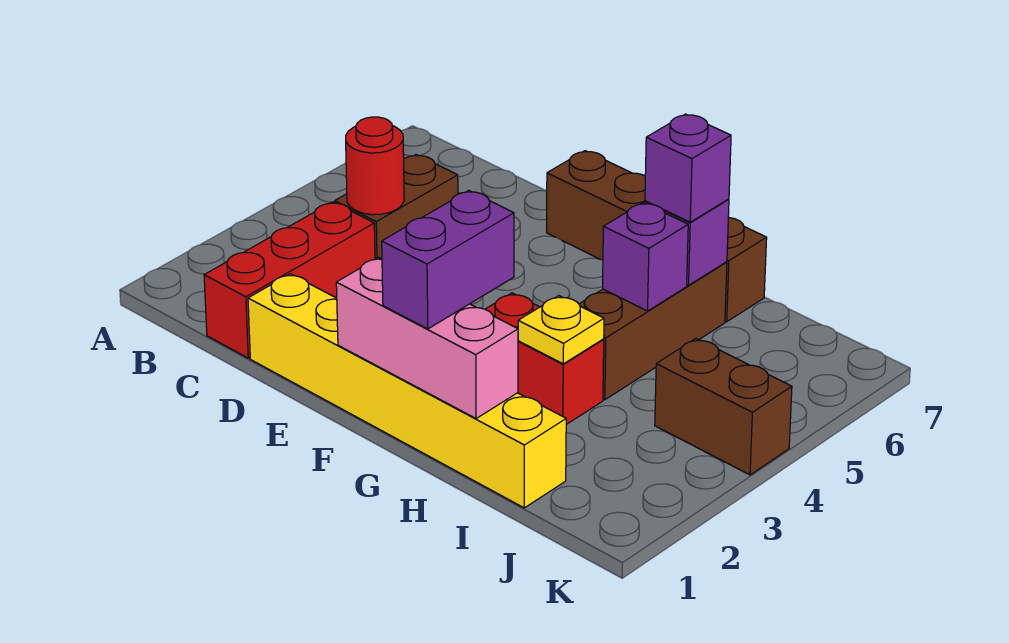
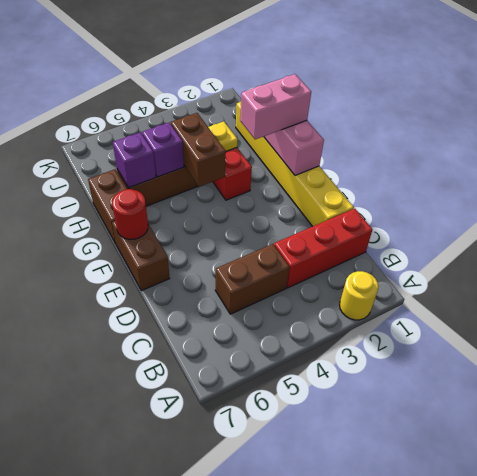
none -> yellow round brick A2 level 1
red round brick C4 level 2 -> red round brick F7 level 2
purple brick G1:G2 level 3 -> pink brick G1:G2 level 3
purple brick H6 level 3 -> none
brown brick J4:K4 level 1 -> brown brick G4:H4 level 2

